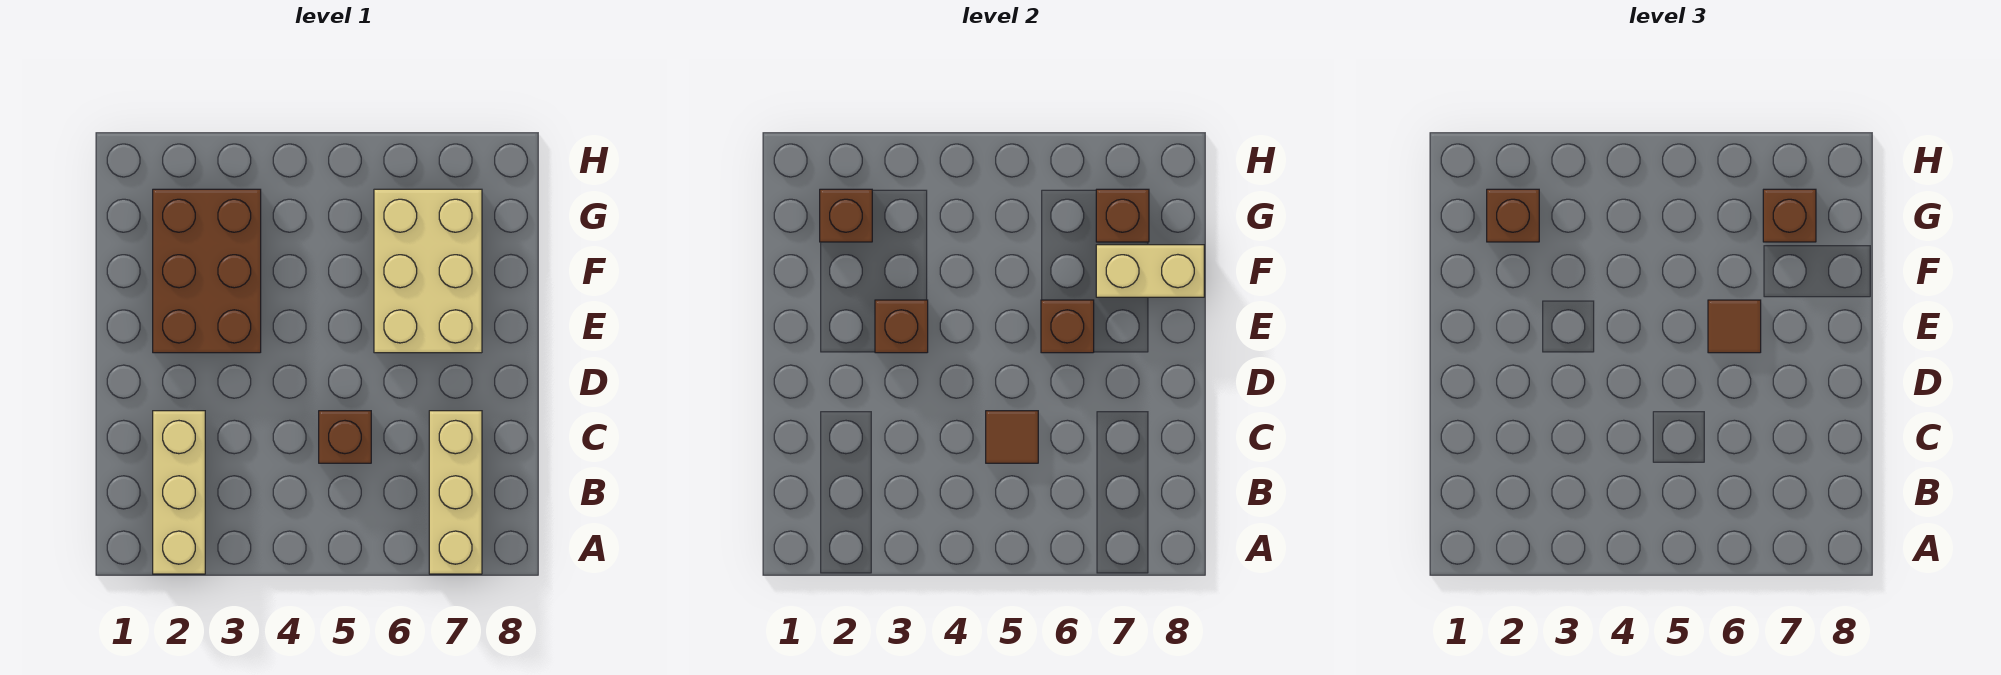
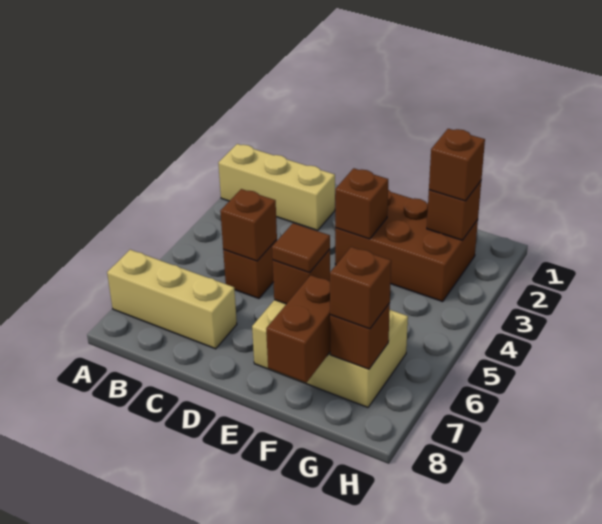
brown tile C5 level 2 -> brown brick C5 level 2
tan brick F7:F8 level 2 -> brown brick F7:F8 level 2

